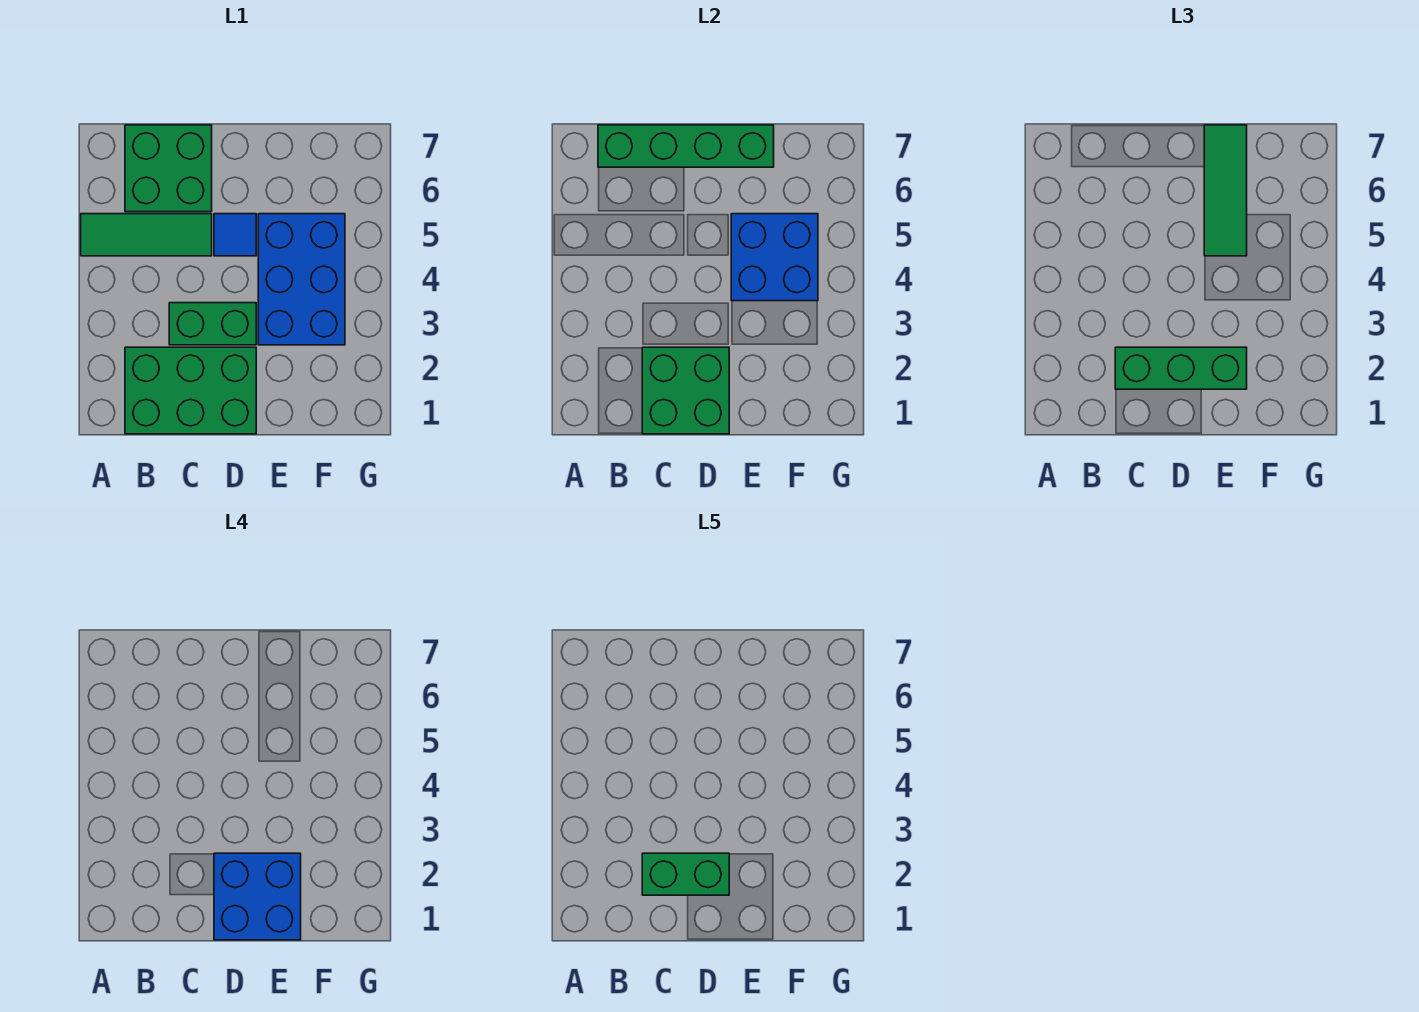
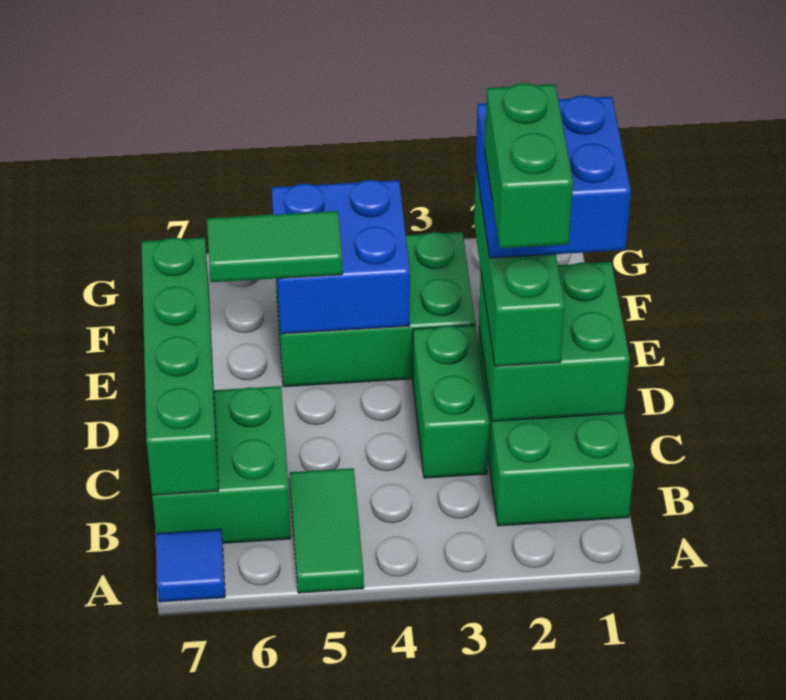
green tile A5:C5 level 1 -> green tile A5:B5 level 1
blue tile D5 level 1 -> blue tile A7 level 1
blue brick E3:F5 level 1 -> green brick E3:F5 level 1
green tile E5:E7 level 3 -> green tile E5:E6 level 3

